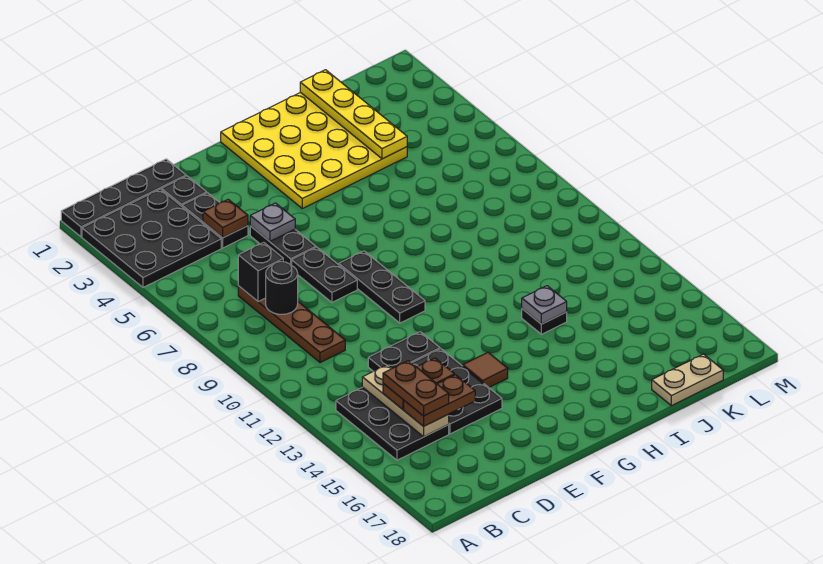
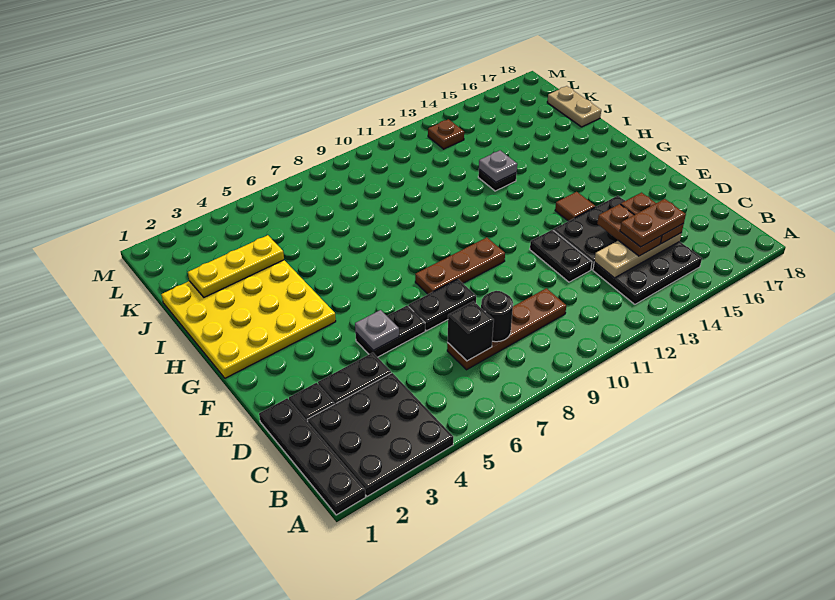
brown plate D4 level 2 -> brown plate L13 level 1
black plate F8:F10 level 1 -> brown plate F8:F10 level 1
yellow plate J1:J4 level 2 -> yellow plate J2:J4 level 2

